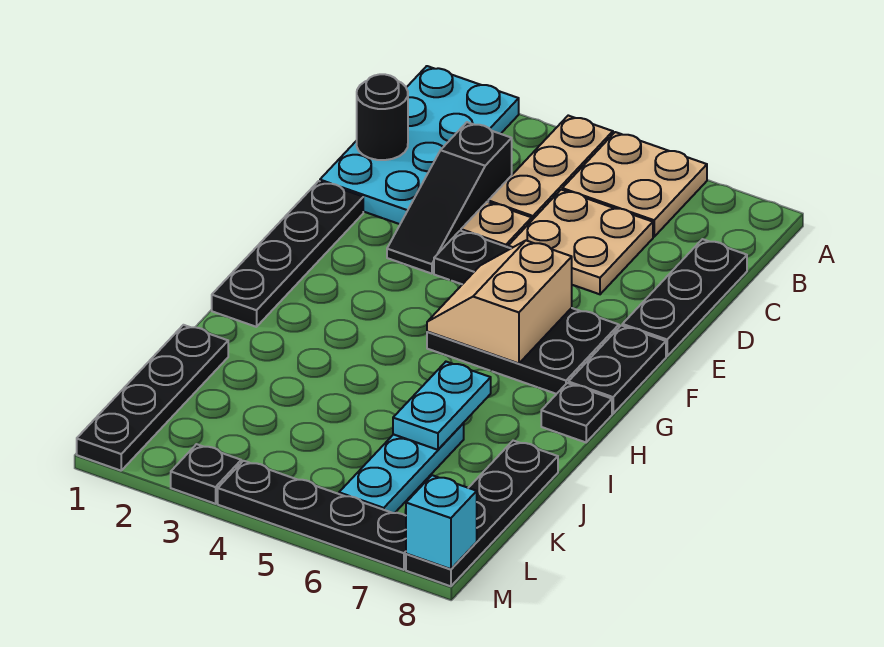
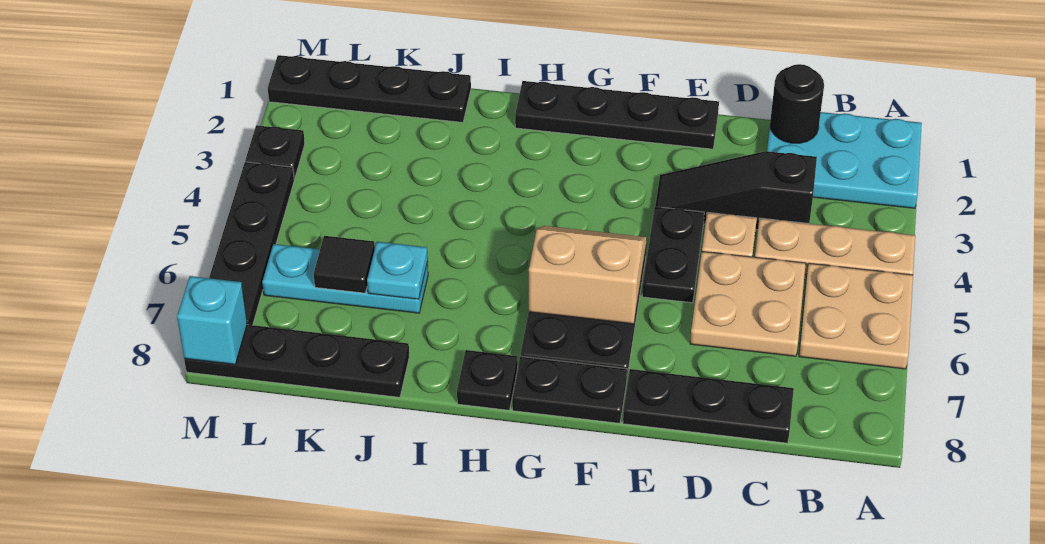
cyan plate A1:D2 level 1 -> cyan plate A1:C2 level 1
cyan plate I6:J6 level 2 -> cyan plate J6 level 2
none -> black tile K6 level 2

